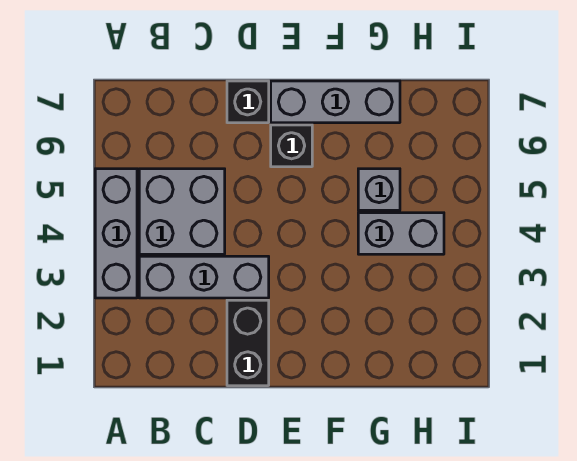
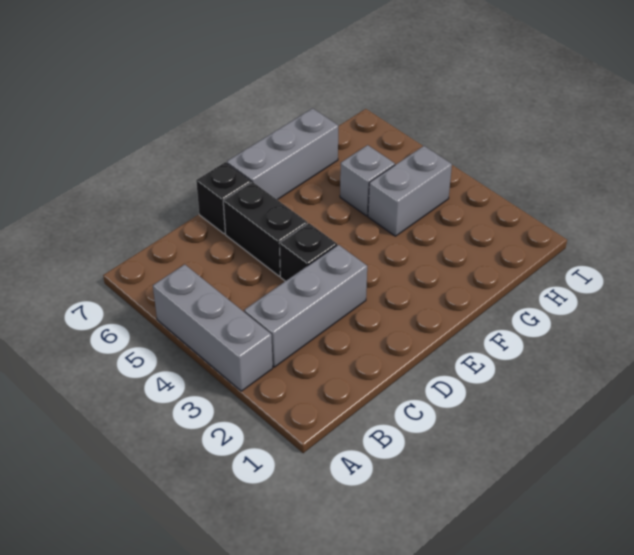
grey brick B4:C5 level 1 -> none
black brick D1:D2 level 1 -> black brick D5:D6 level 1
black brick E6 level 1 -> black brick D4 level 1

